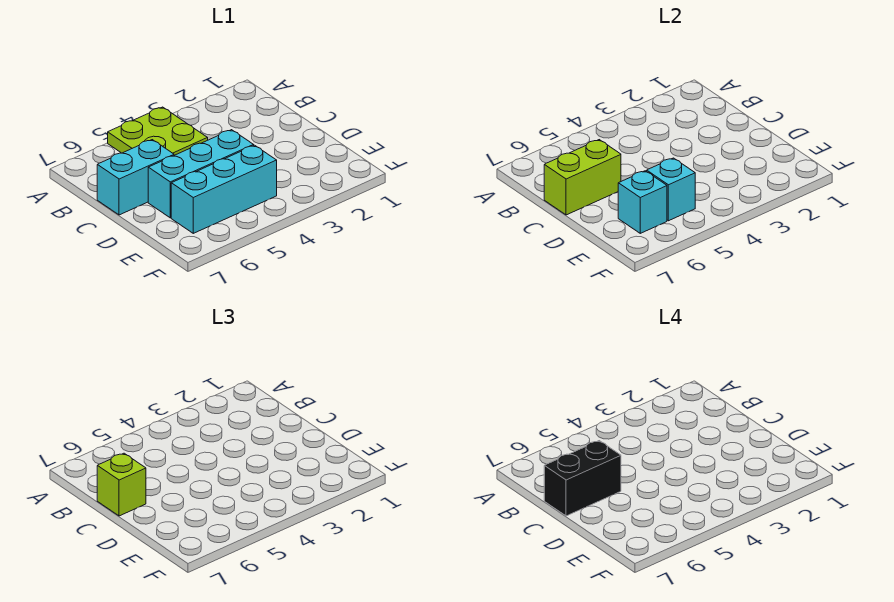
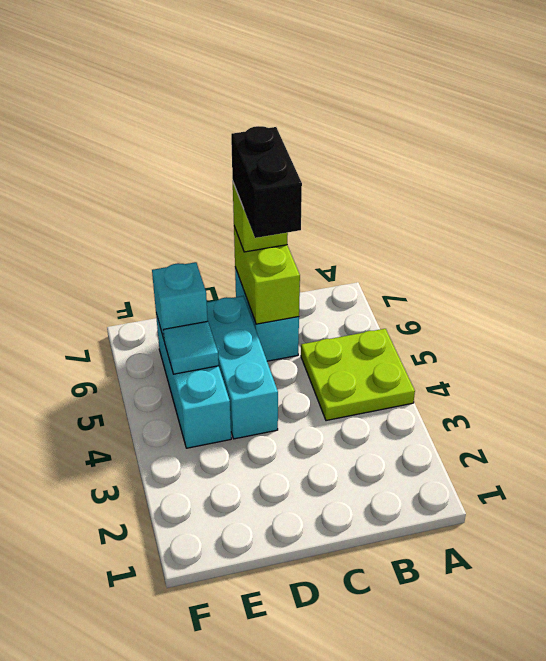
cyan brick E5 level 2 -> cyan tile E5 level 2

